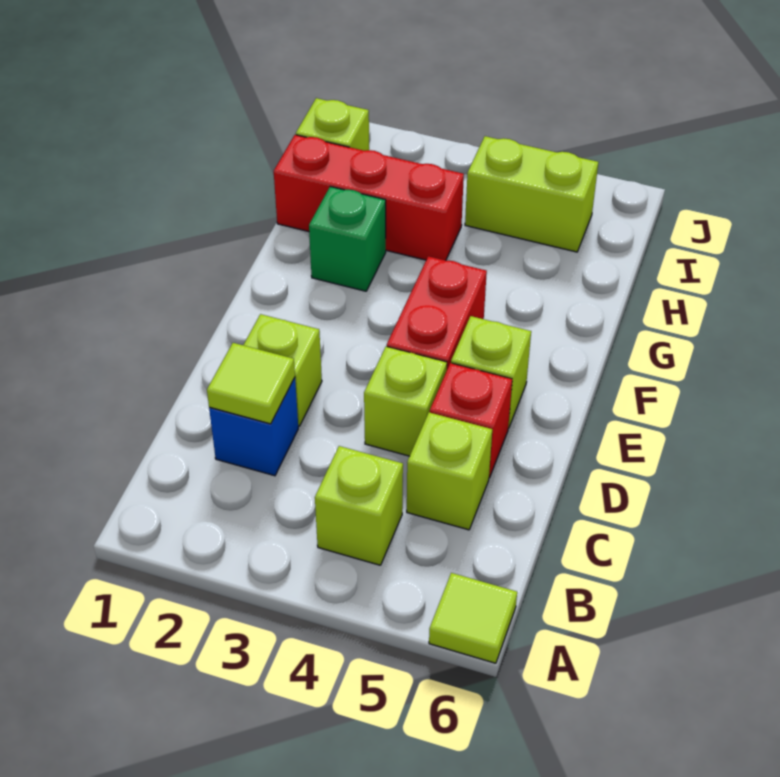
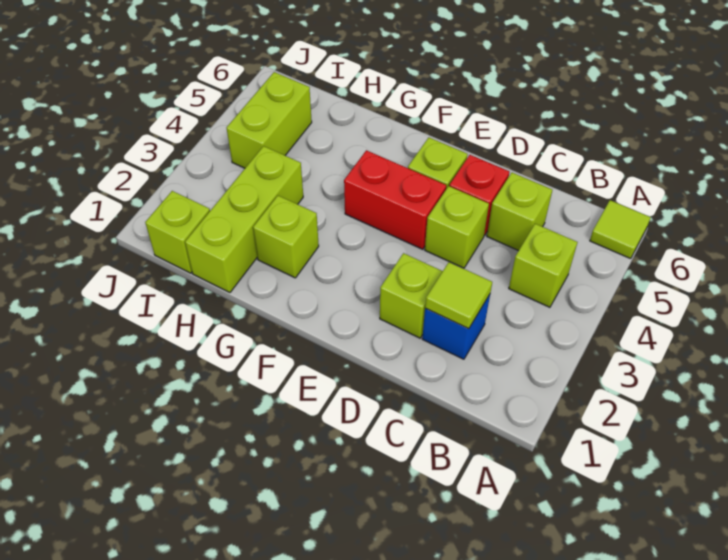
green brick G2 level 1 -> lime brick G2 level 1
red brick H1:H3 level 1 -> lime brick H1:H3 level 1

